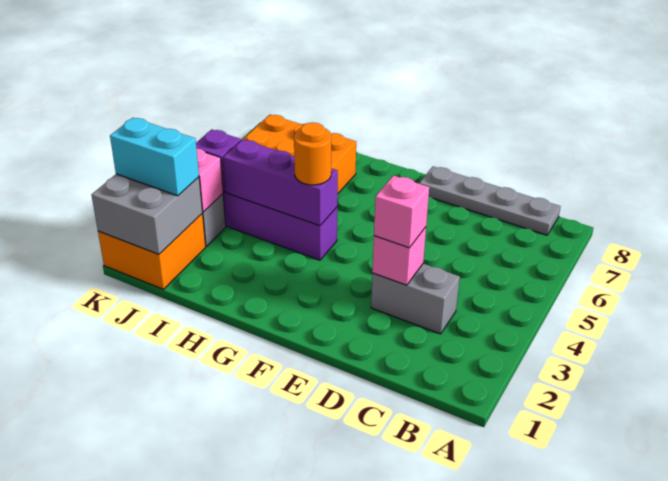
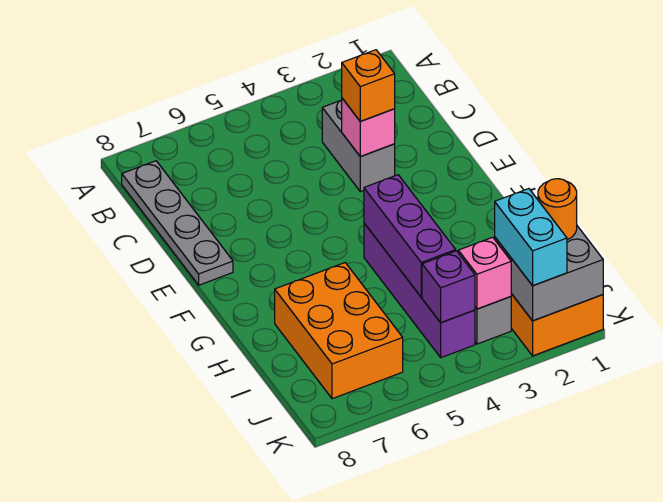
pink brick D3 level 3 -> orange brick D3 level 3
orange round brick G4 level 3 -> orange round brick J1 level 3

